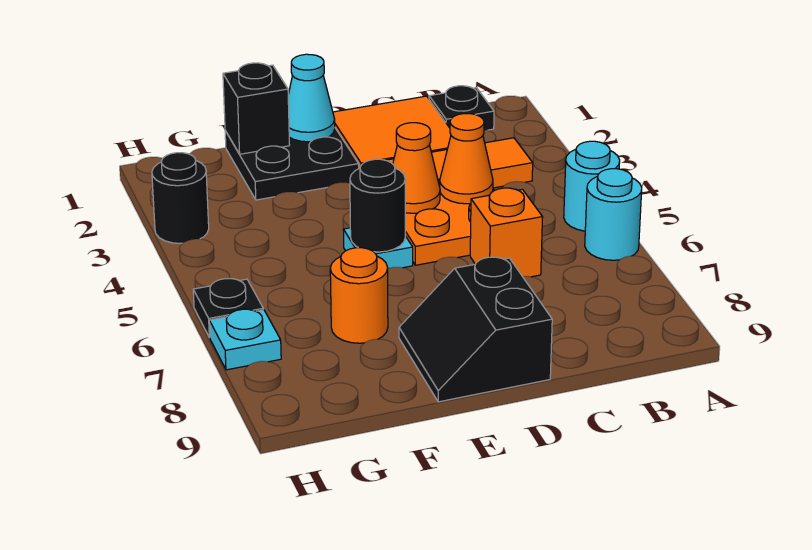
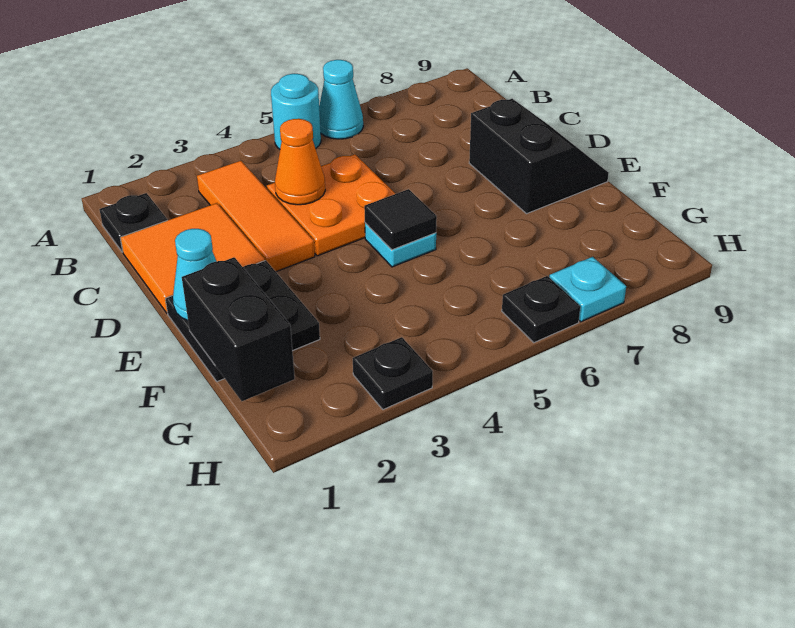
cyan round brick A6 level 1 -> cyan cone A6 level 1
orange brick C6 level 1 -> none
orange cone D4 level 2 -> none
black slope D8:E9 level 1 top D -> black slope D8:E9 level 1 top 8
black round brick E5 level 2 -> black tile E5 level 2
black brick F1 level 2 -> black brick F1:G1 level 2
orange round brick F7 level 1 -> none
black round brick H3 level 1 -> black plate H3 level 1

